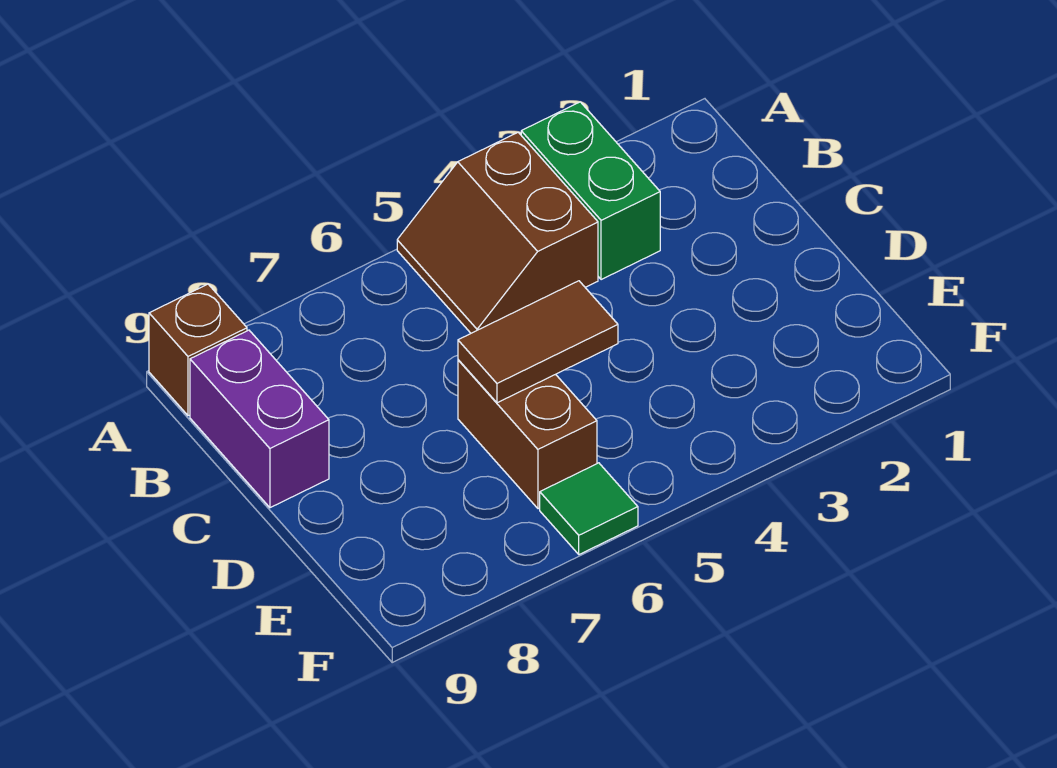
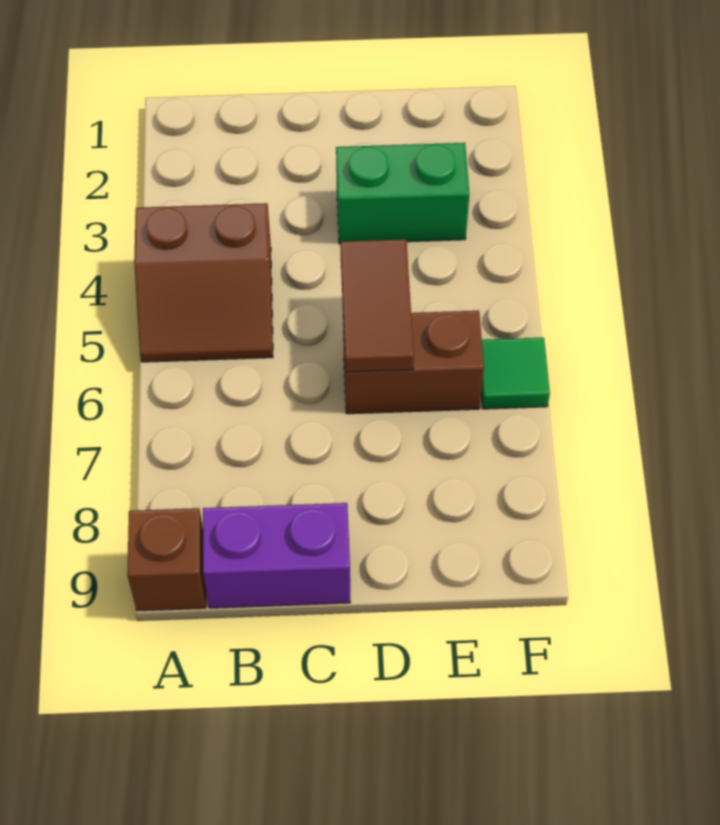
green brick A3:B3 level 1 -> green brick D3:E3 level 1

